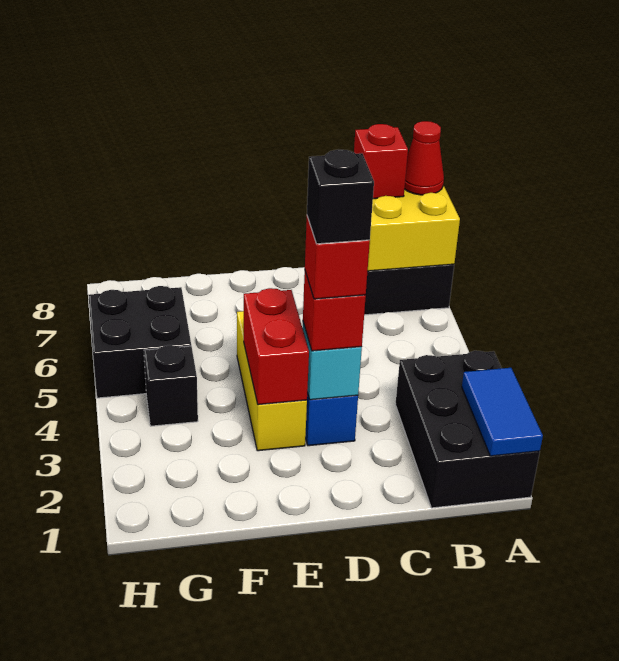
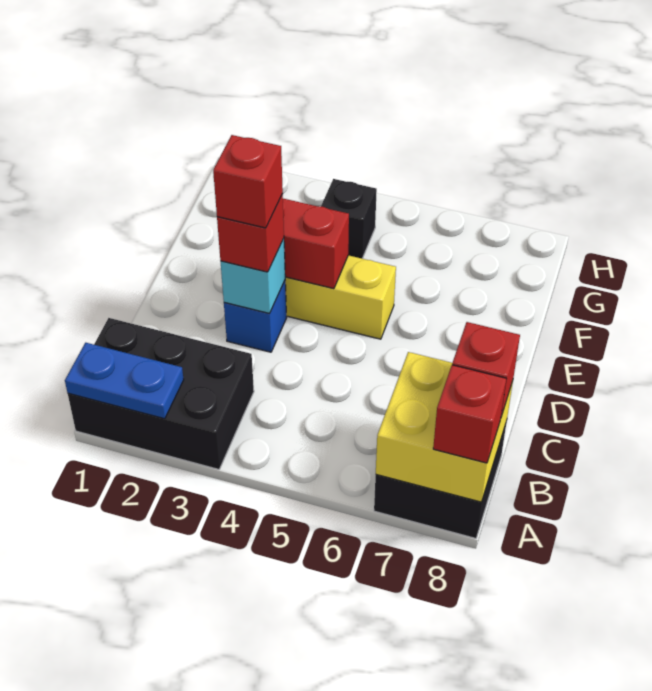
blue tile A1:A2 level 2 -> blue plate A1:A2 level 2
red cone A8 level 3 -> red brick A8 level 3
black brick D3 level 5 -> none
black brick G5:H6 level 1 -> none

